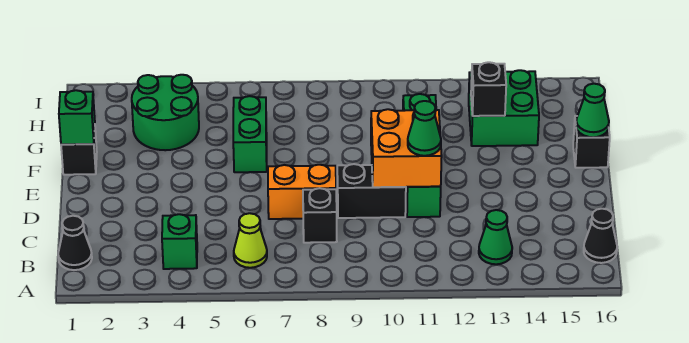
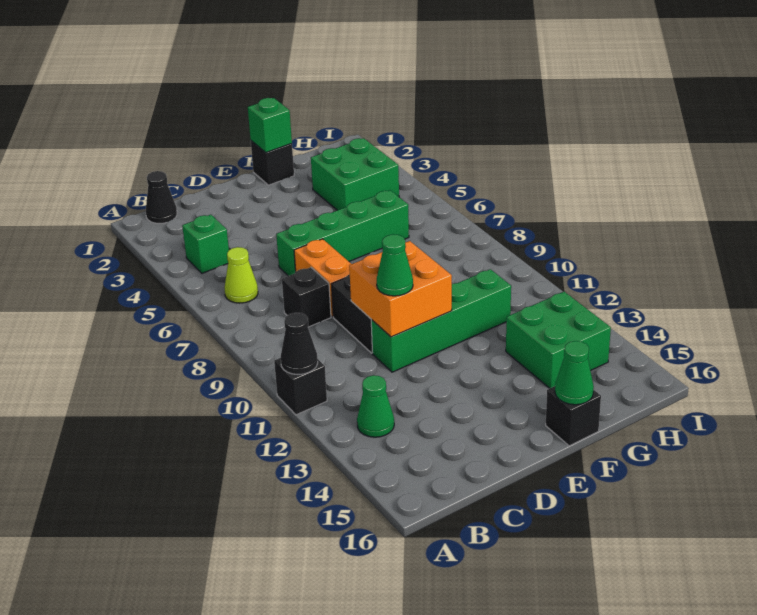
black cone B16 level 1 -> black cone A11 level 2
green brick F6:G6 level 1 -> green brick D6:G6 level 1
green round brick G3:H4 level 1 -> green brick G3:H4 level 1
black brick G13 level 2 -> black brick A11 level 1

